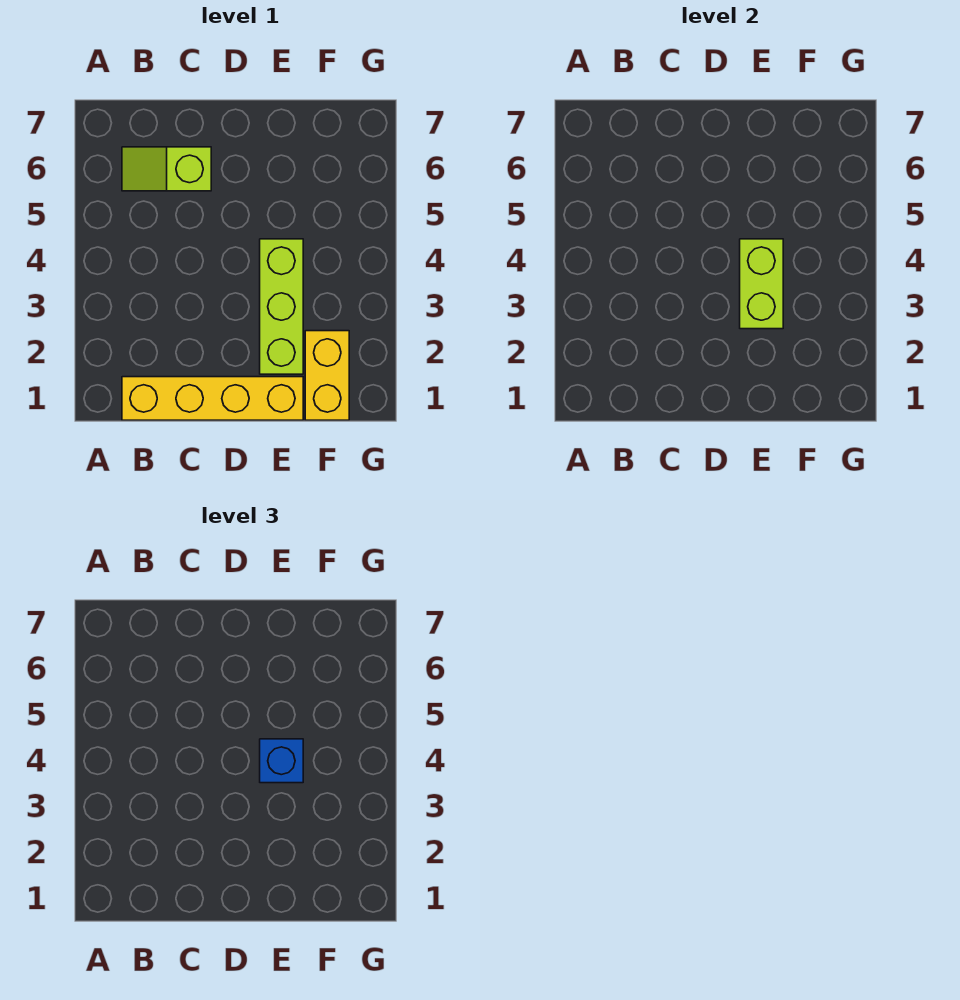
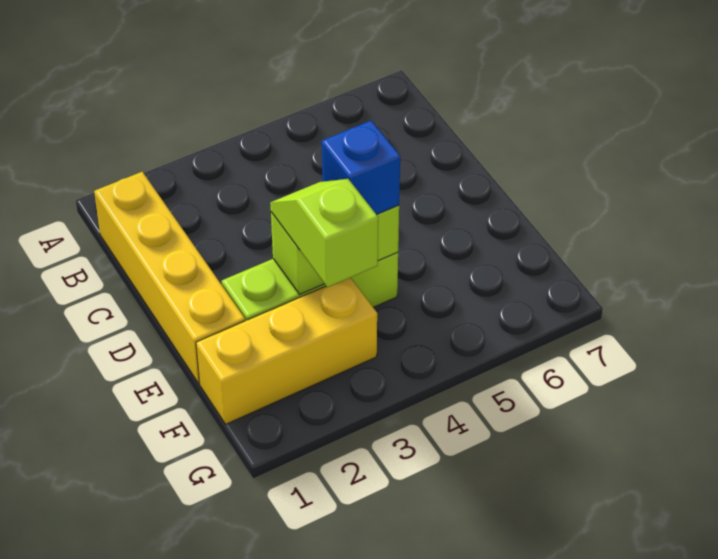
lime slope B6:C6 level 1 top C -> lime slope E3:F3 level 3 top F
yellow brick F1:F2 level 1 -> yellow brick F1:F3 level 1

